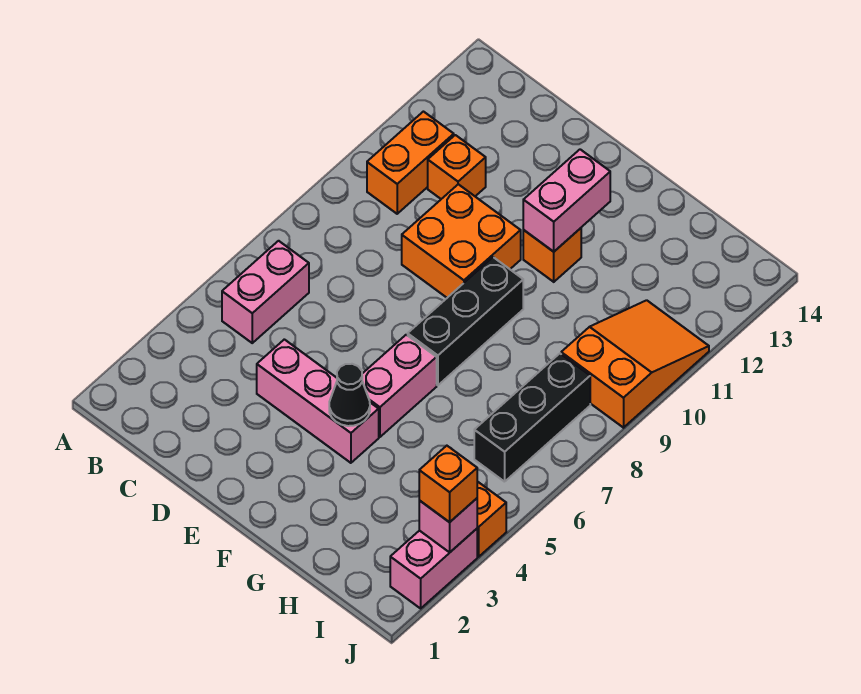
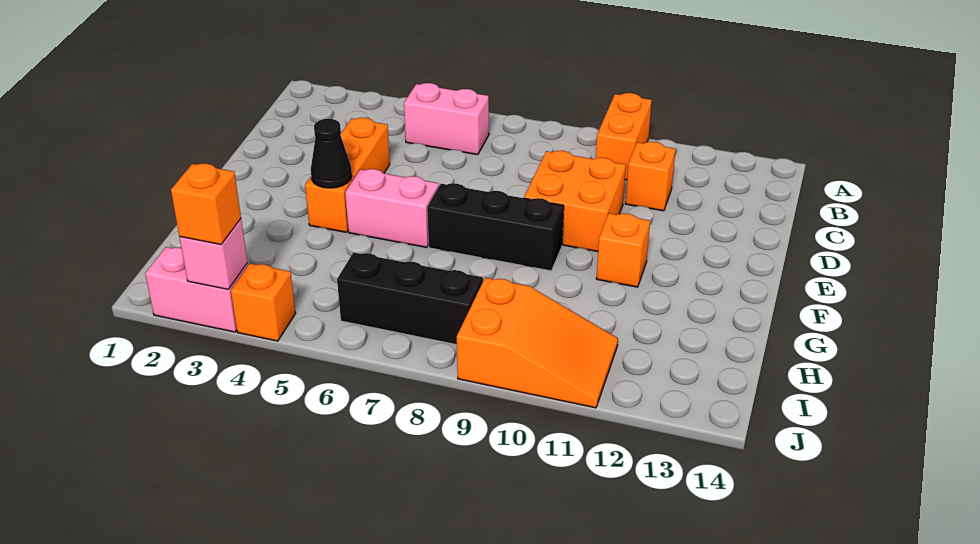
orange brick B10:B11 level 1 -> orange brick A10:B10 level 1
pink brick D4:F4 level 1 -> orange brick D4:F4 level 1
pink brick F11:F12 level 2 -> none

